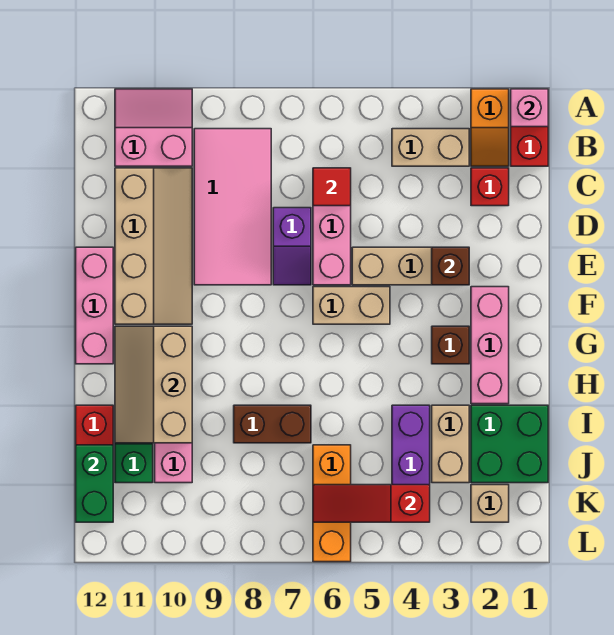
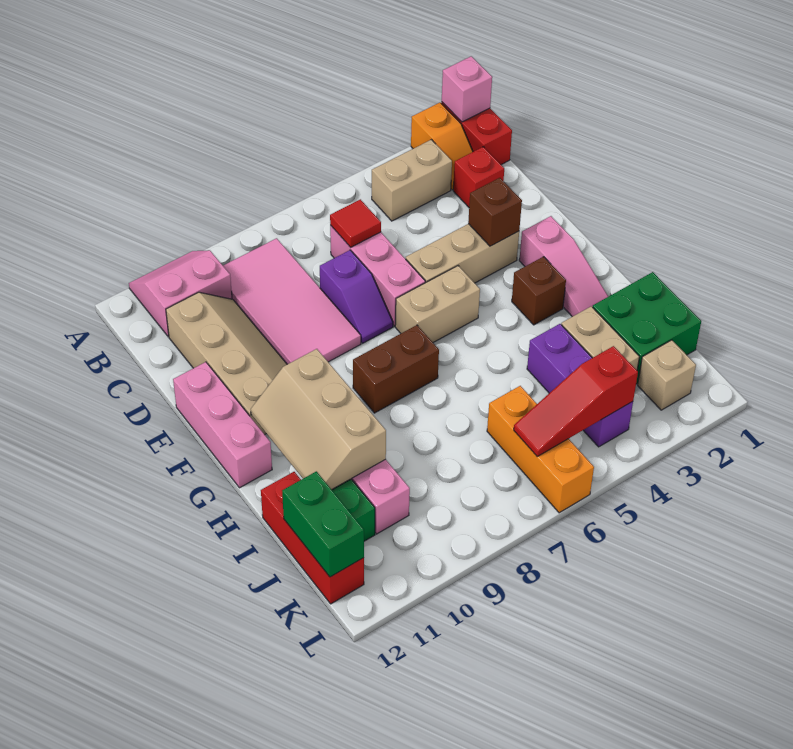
pink brick F2:H2 level 1 -> pink slope F2:H2 level 1 top F
brown brick I7:I8 level 1 -> brown brick G7:G8 level 1

